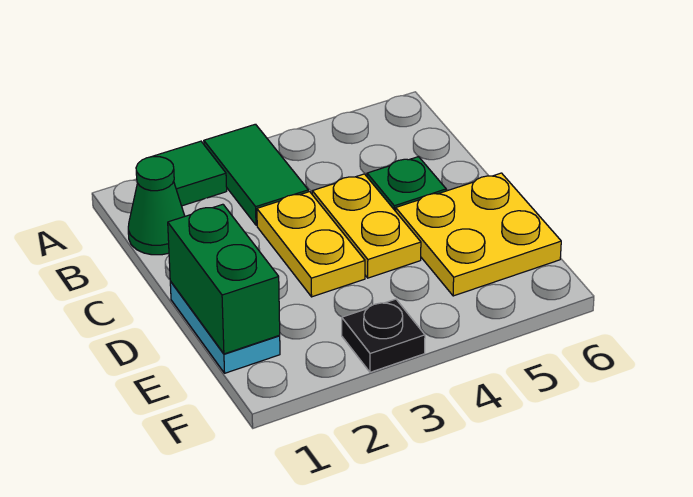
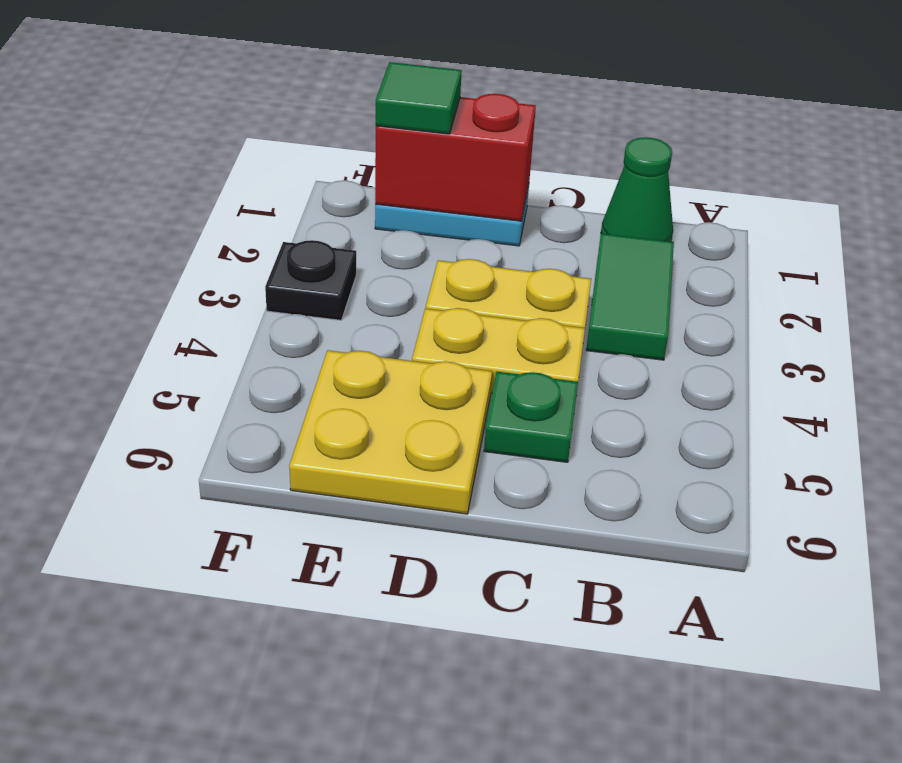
green tile A2 level 1 -> green tile E1 level 3
green tile A3:B3 level 1 -> green tile B2:B3 level 1
green brick D1:E1 level 2 -> red brick D1:E1 level 2

